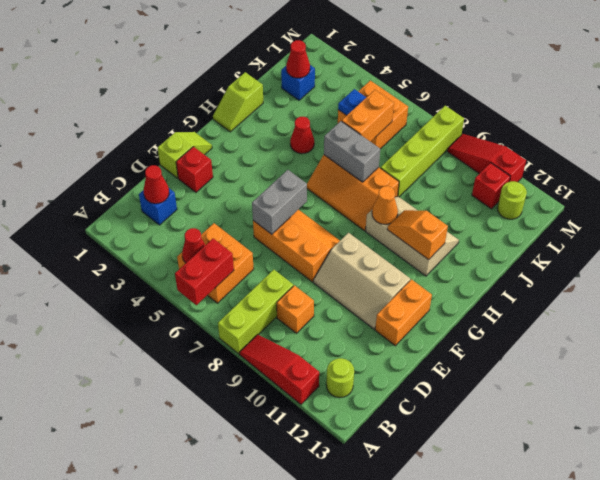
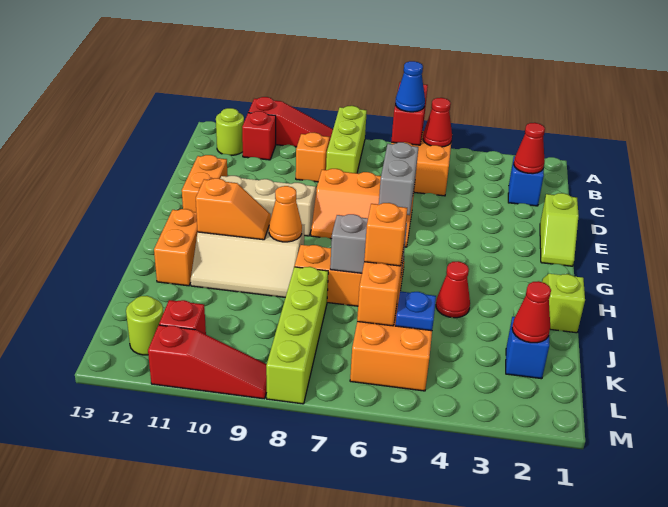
none -> blue cone B6 level 3
red brick E2 level 1 -> red brick B11 level 1
none -> orange brick H12:I12 level 1
none -> orange brick J6 level 3

